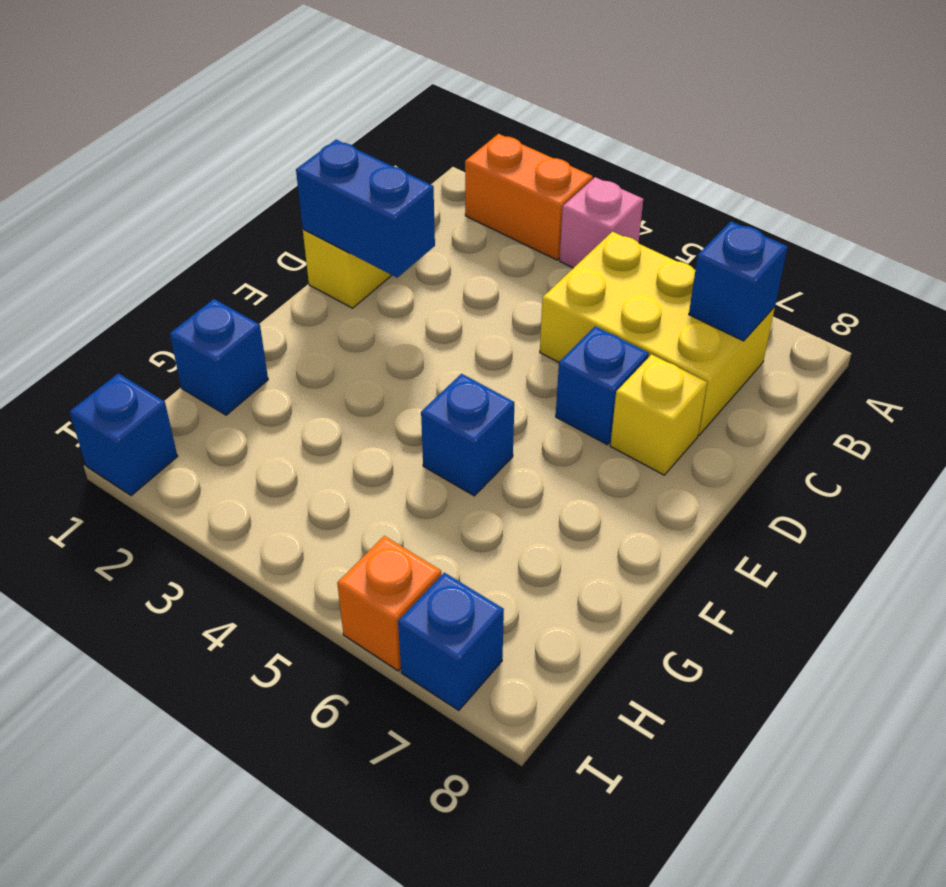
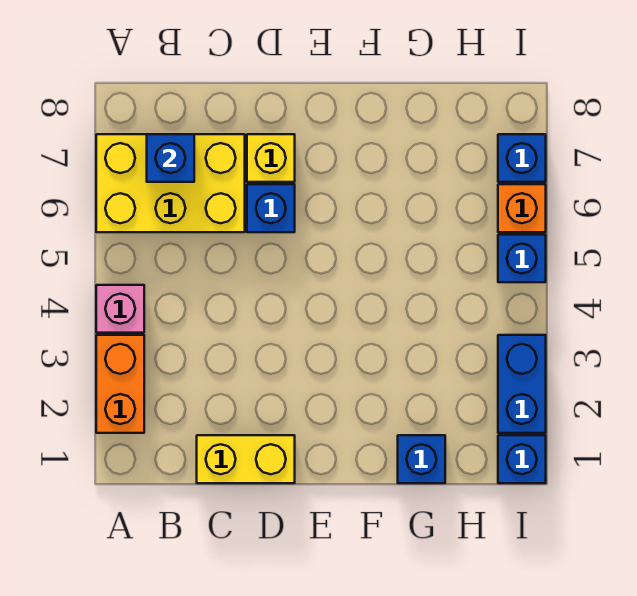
yellow brick B5:C7 level 1 -> yellow brick A6:C7 level 1
blue brick D1:D2 level 2 -> blue brick I2:I3 level 1
blue brick F5 level 1 -> blue brick I5 level 1

